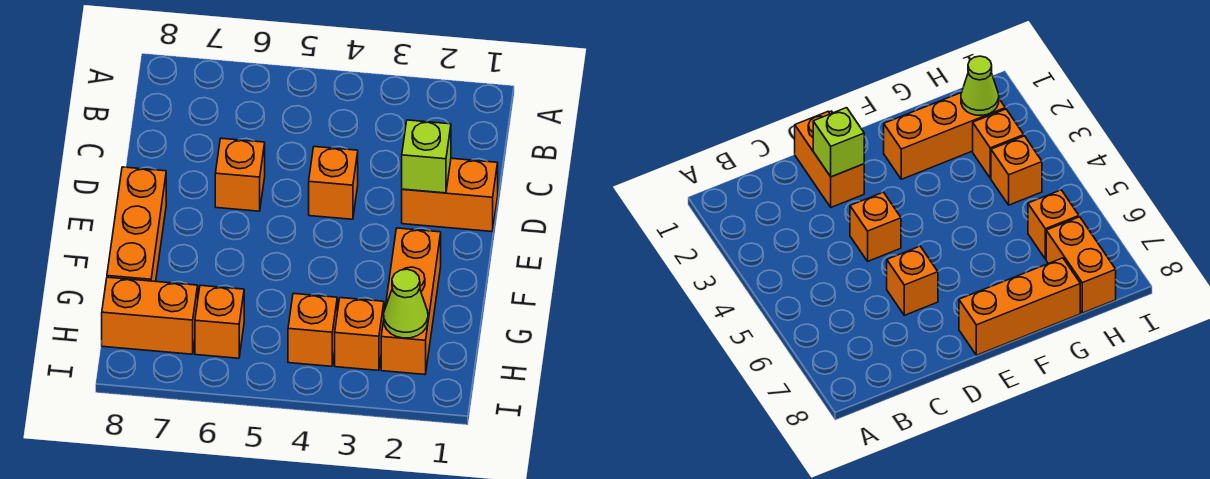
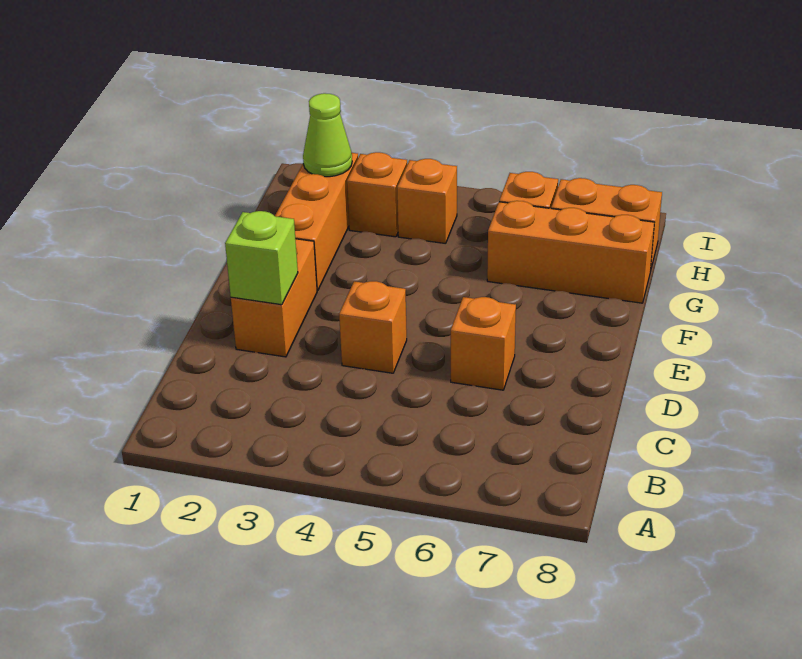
orange brick D1:D2 level 1 -> orange brick D2:E2 level 1
orange brick E8:G8 level 1 -> orange brick G6:G8 level 1

